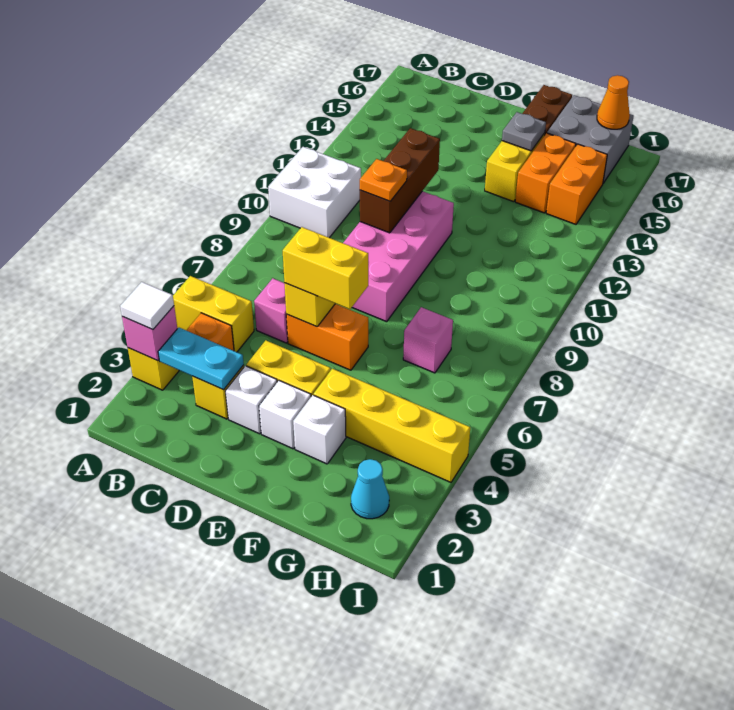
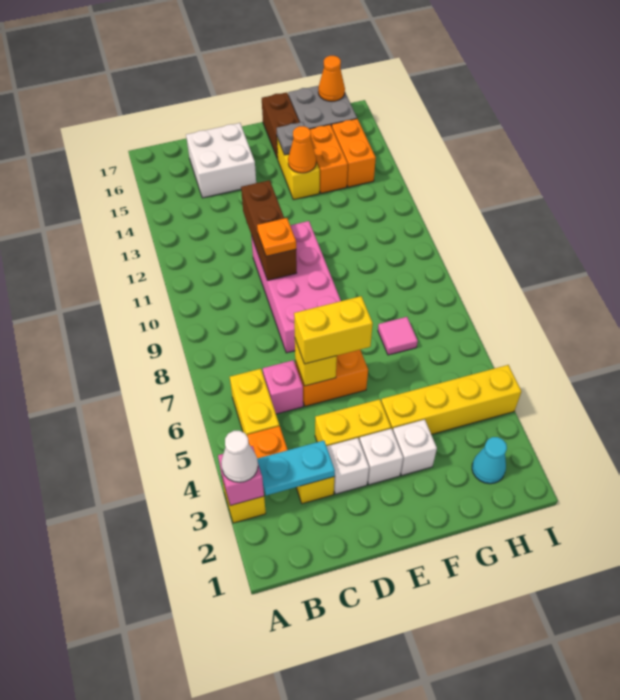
white tile A3 level 3 -> white cone A3 level 3
yellow brick A5:B5 level 1 -> yellow brick B5:B6 level 1
white brick A10:B11 level 1 -> white brick C15:D16 level 1
none -> orange cone F14 level 2
pink brick G7 level 1 -> pink tile G7 level 1

